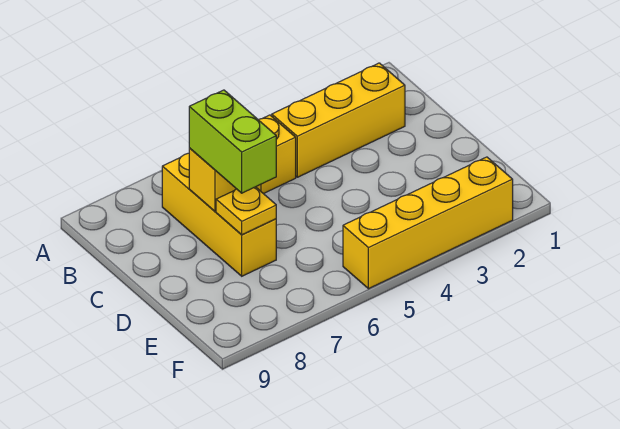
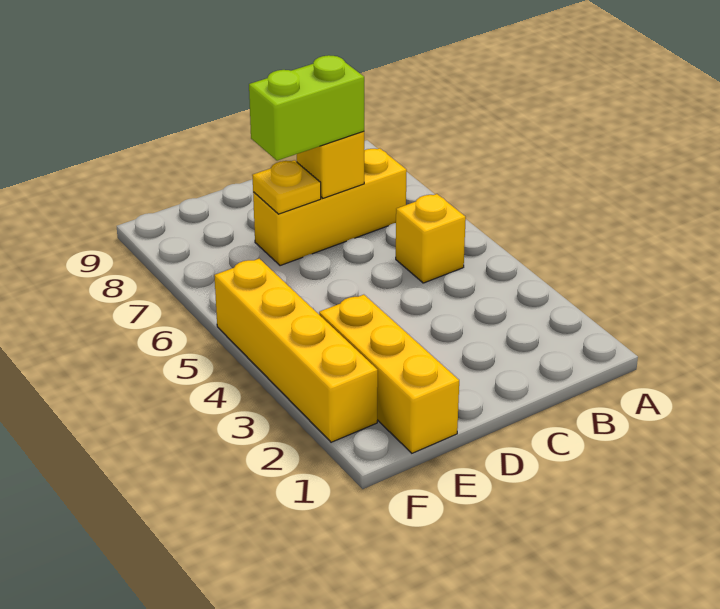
yellow brick B2:B4 level 1 -> yellow brick E1:E3 level 1

